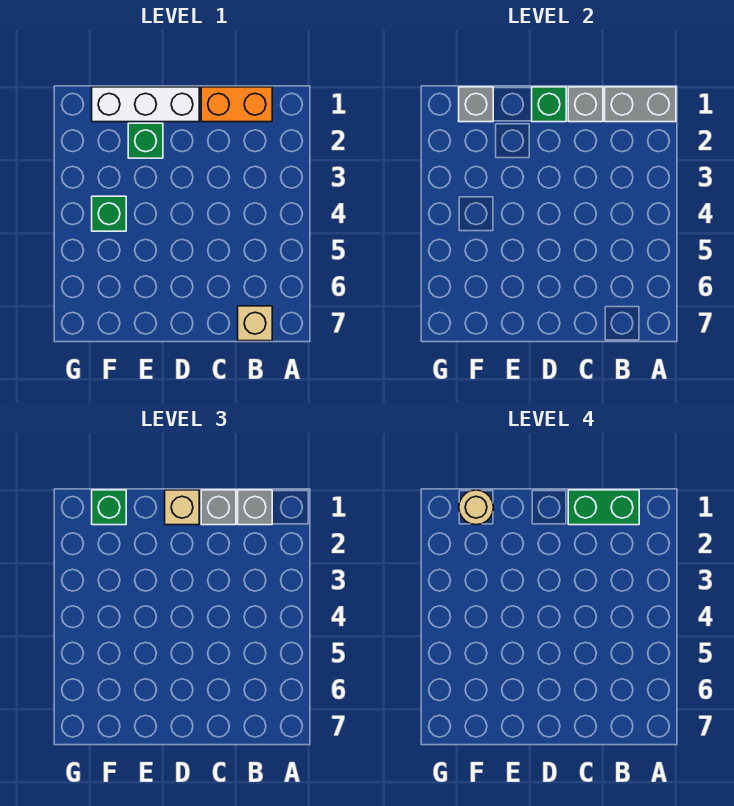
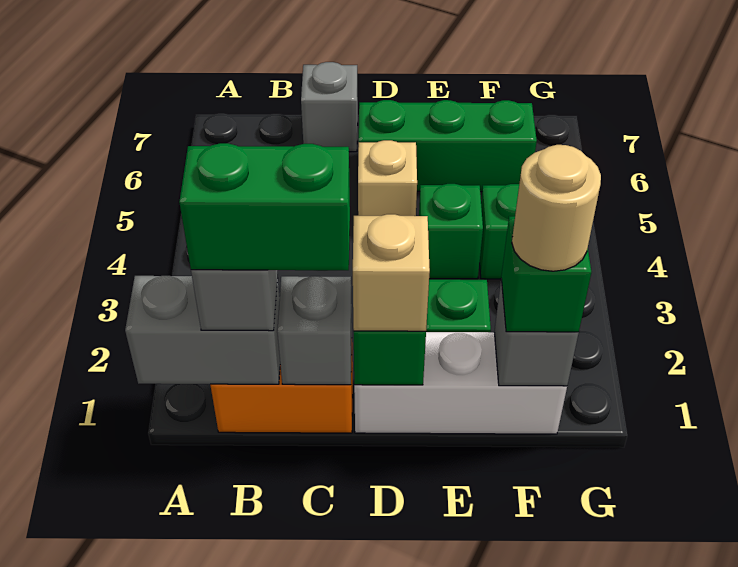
tan brick B7 level 1 -> tan brick D5 level 1
grey brick C1 level 3 -> grey brick C7 level 1
none -> green brick D6:F6 level 1
none -> green brick E4 level 1

